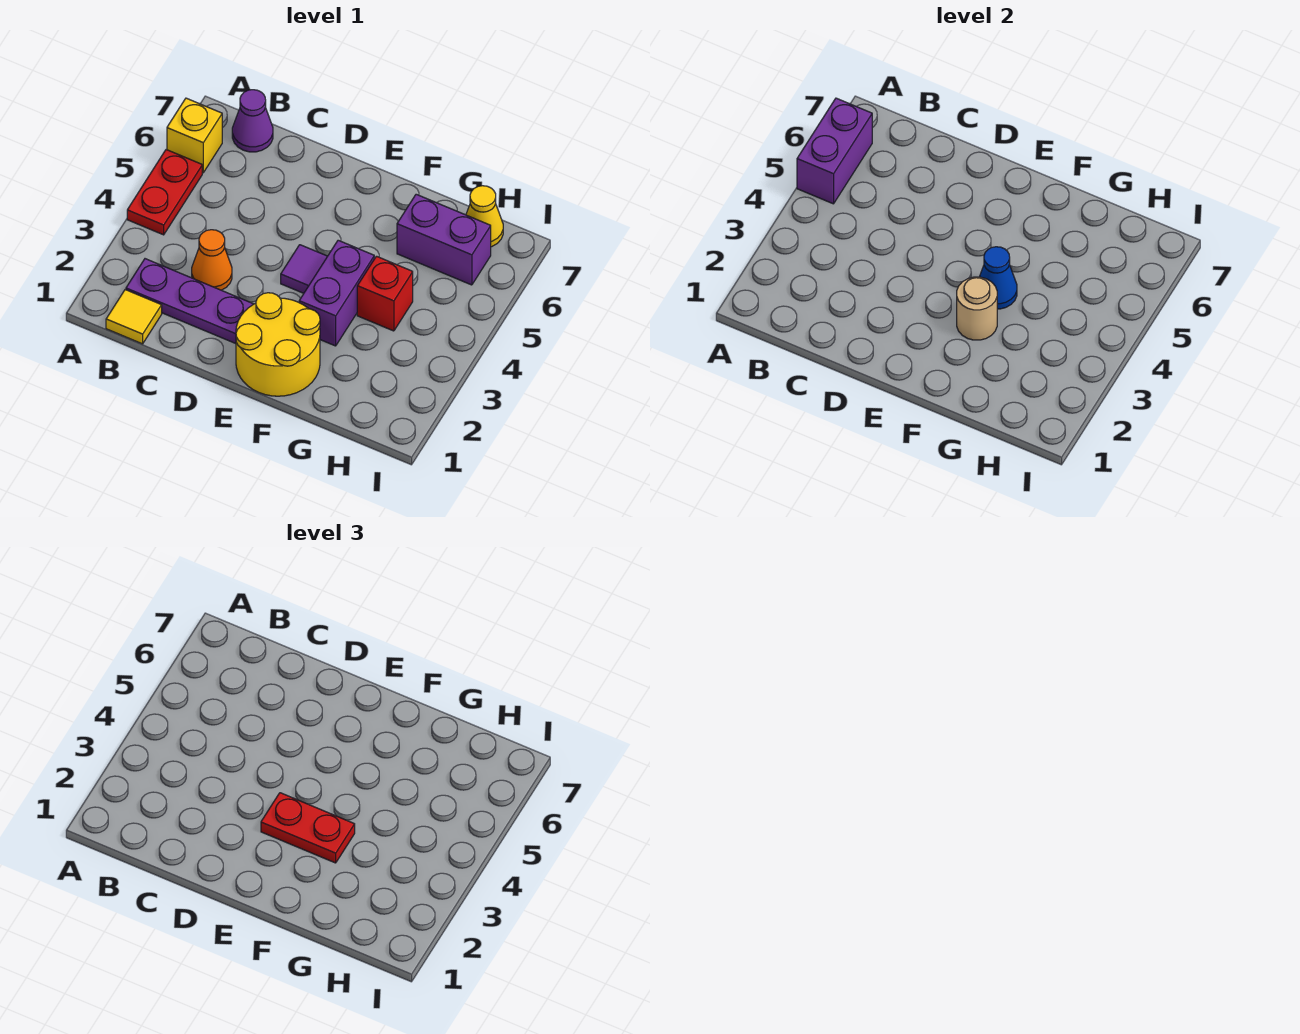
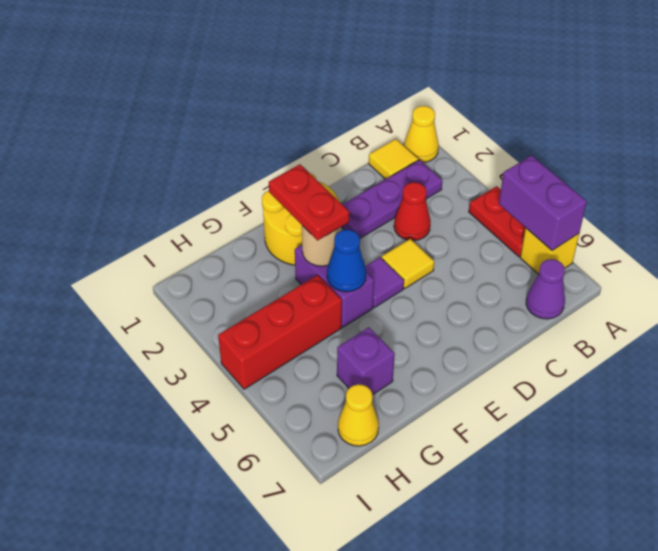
none -> yellow cone A1 level 1
orange cone C3 level 1 -> red cone C3 level 1
none -> yellow tile D4 level 1
red plate E3:F3 level 3 -> red plate F2:F3 level 3
red brick G4 level 1 -> red brick G4:I4 level 1
purple brick G6:H6 level 1 -> purple brick G6 level 1

